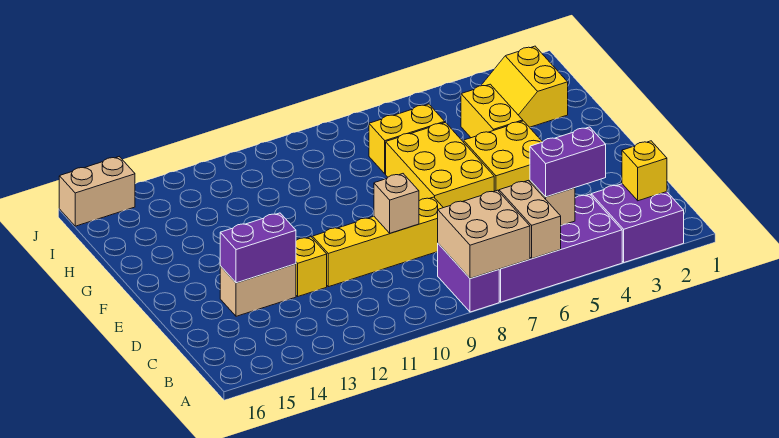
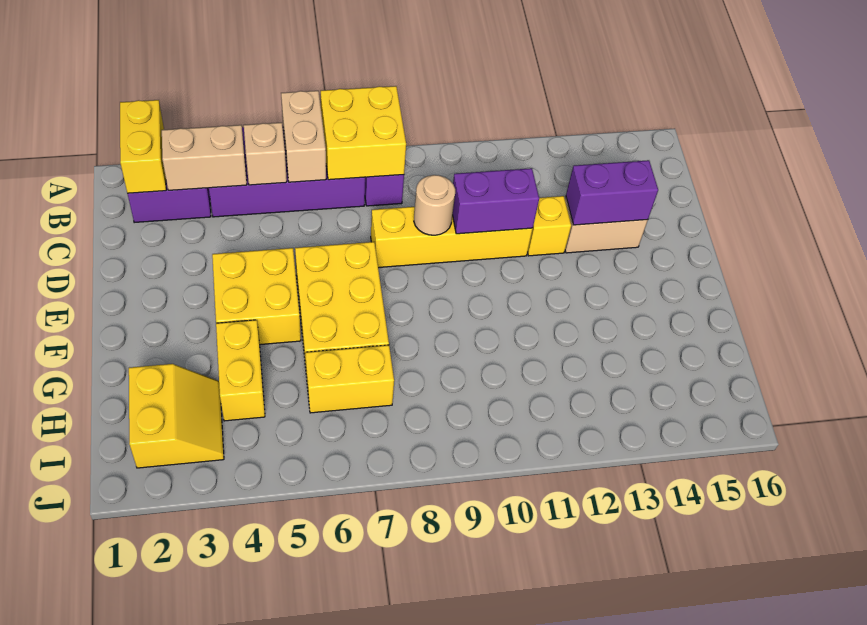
tan brick A7:B8 level 2 -> yellow brick A7:B8 level 2
yellow brick B2 level 2 -> yellow brick A2:B2 level 2
purple brick B4:B5 level 3 -> purple brick D10:D11 level 2
tan brick D9 level 2 -> tan round brick D9 level 2
tan brick J15:J16 level 1 -> tan brick B3:B4 level 2

